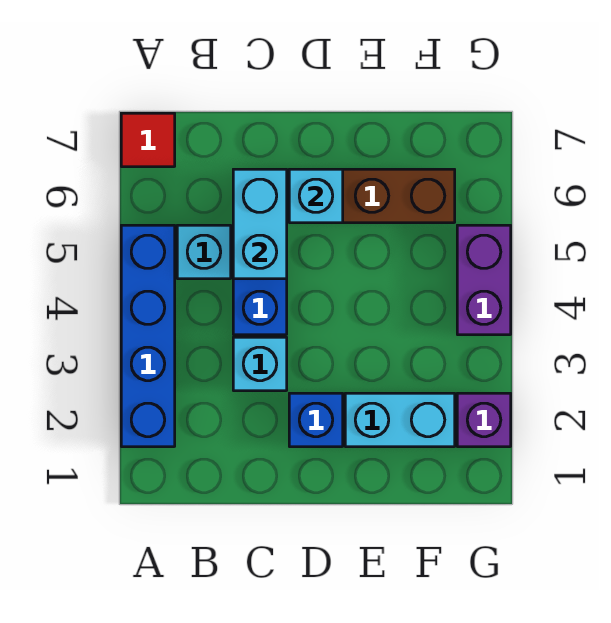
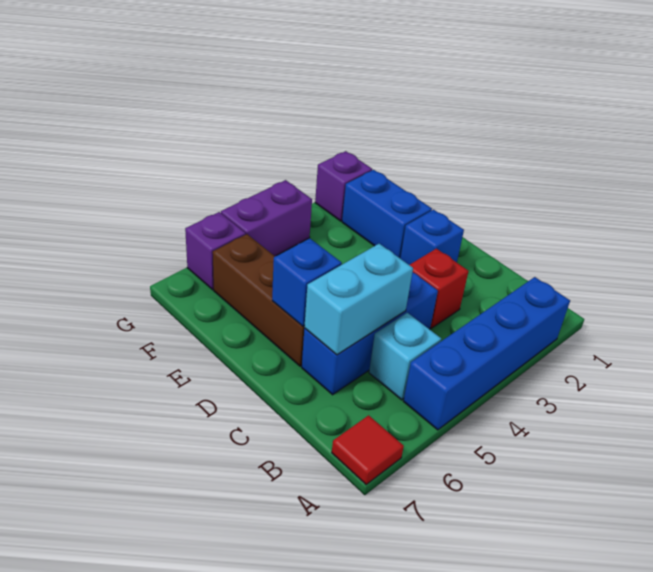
cyan brick C3 level 1 -> red brick C3 level 1
cyan brick D6 level 2 -> blue brick D6 level 2
cyan brick E2:F2 level 1 -> blue brick E2:F2 level 1
none -> purple brick G6 level 1

